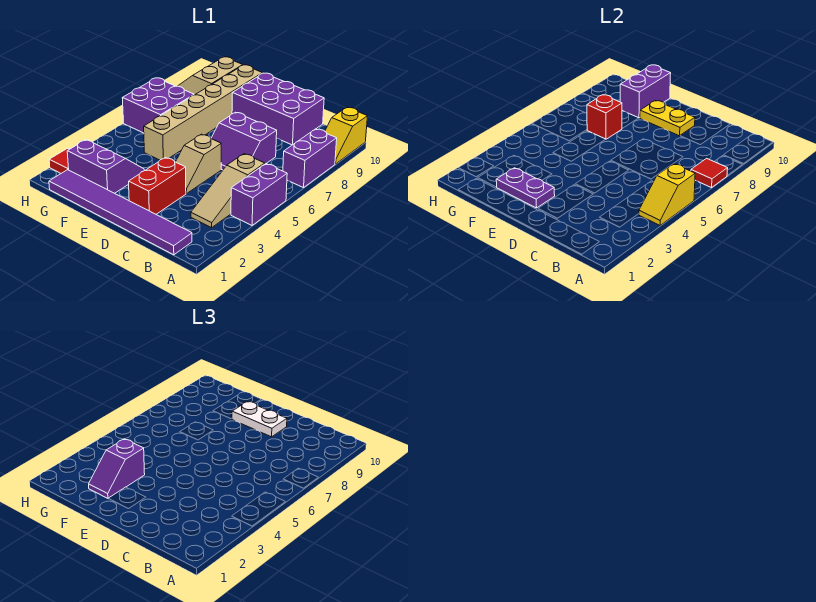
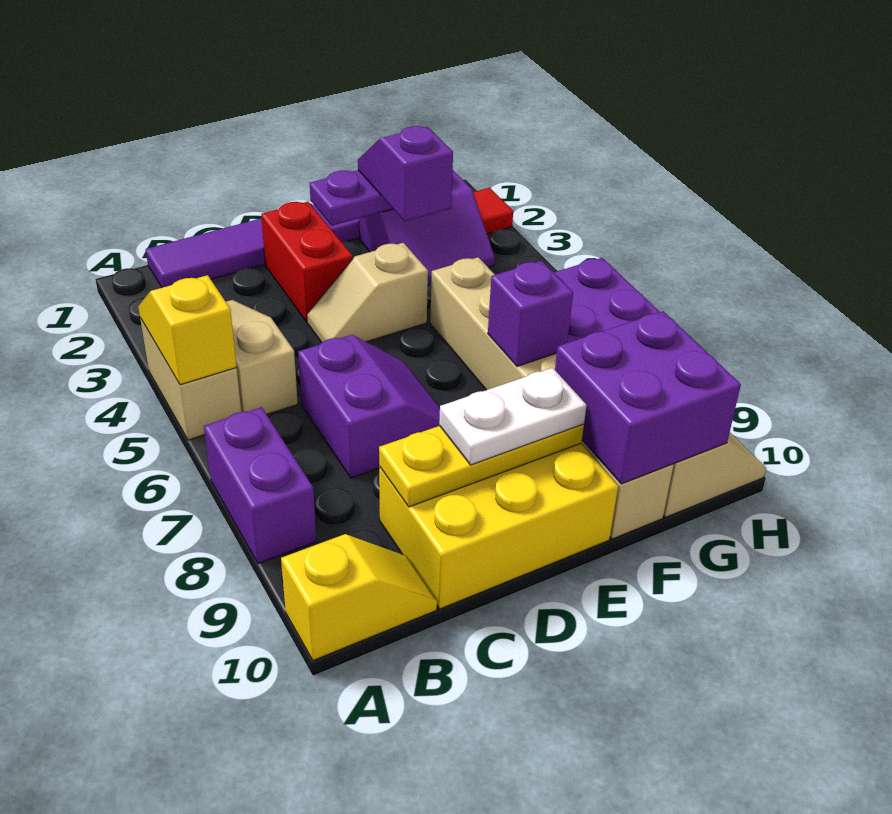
purple brick A4:A5 level 1 -> tan brick A4:A5 level 1
red tile A7 level 2 -> none
yellow slope A9:A10 level 1 top 10 -> yellow slope A10:B10 level 1 top A
purple slope C6:D7 level 1 top 7 -> purple slope C6:D7 level 1 top C
purple brick C9:E10 level 1 -> yellow brick C9:E10 level 1
tan slope D4:D5 level 1 top 5 -> tan slope D4:E4 level 1 top E
yellow plate D9:E9 level 2 -> yellow plate C9:E9 level 2
red brick F7 level 2 -> purple brick F7 level 2
purple brick F9:F10 level 2 -> purple brick F9:G10 level 2

